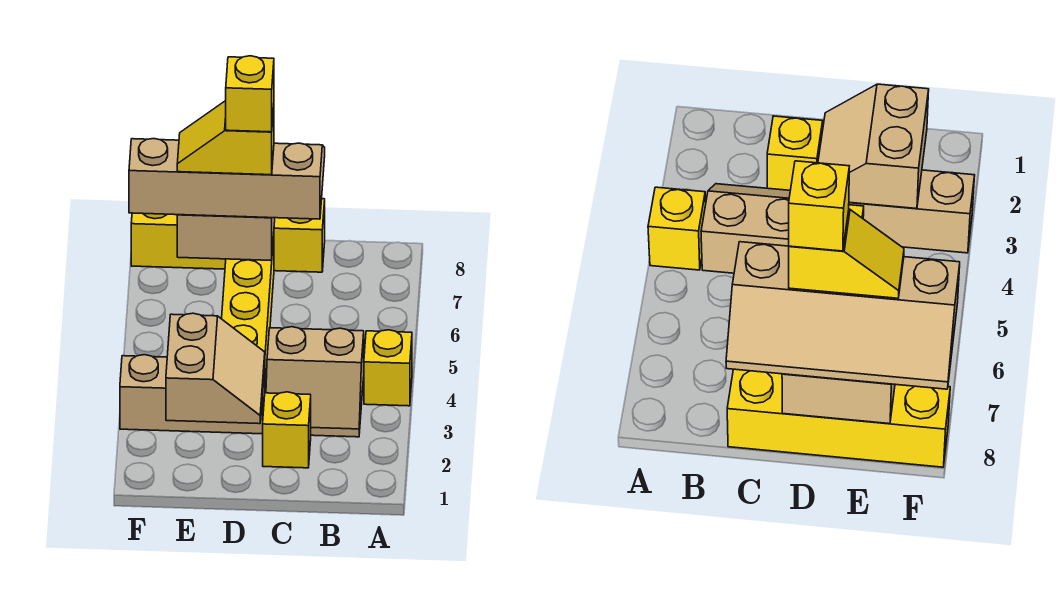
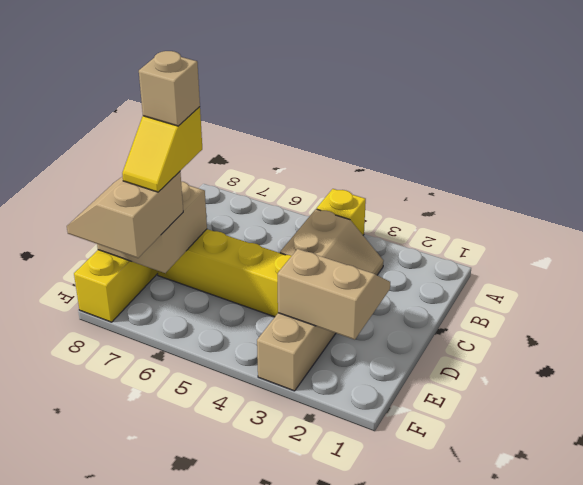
yellow brick C2 level 1 -> none
tan slope C7:F8 level 3 top 7 -> tan slope E7:F8 level 3 top 7
yellow brick D7 level 5 -> tan brick D7 level 5

